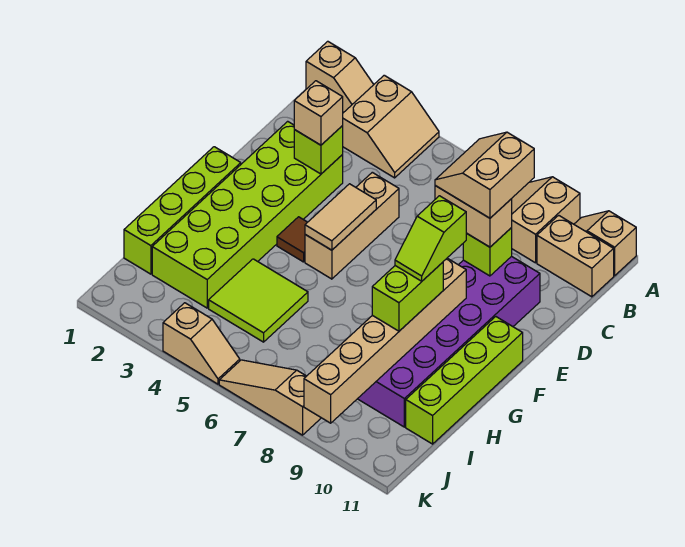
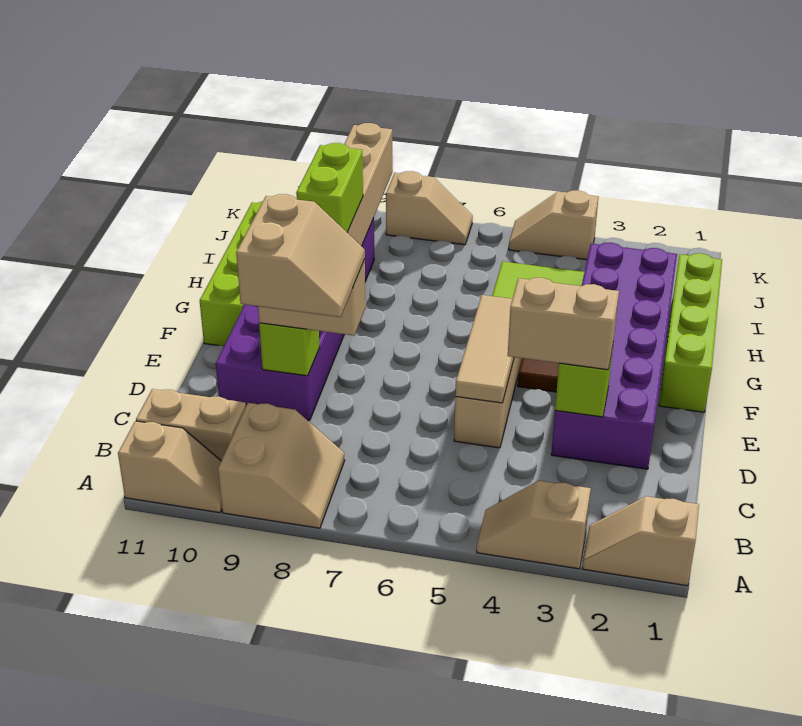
tan slope A3:B4 level 1 top 3 -> tan slope A3:A4 level 1 top 3
lime brick D2:I3 level 1 -> purple brick D2:I3 level 1
tan brick D3 level 3 -> tan brick D3:D4 level 3
tan tile E5:F5 level 2 -> tan tile D5:F5 level 2
lime slope F9:G9 level 4 top F -> none
tan slope K6:K8 level 1 top 8 -> tan slope K7:K8 level 1 top 8

